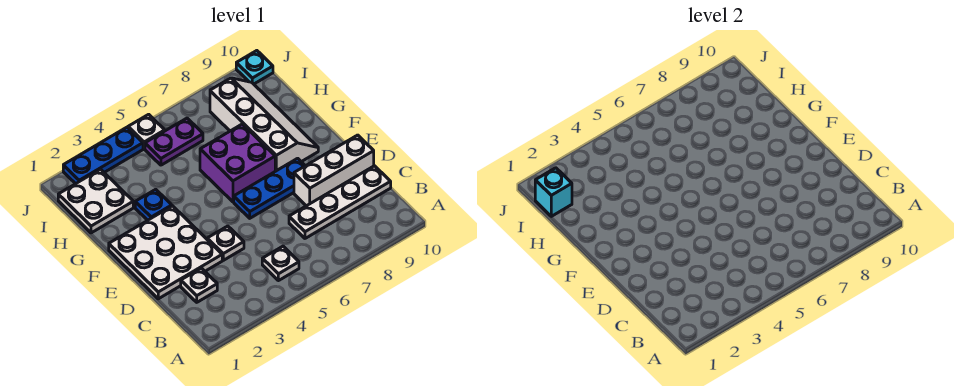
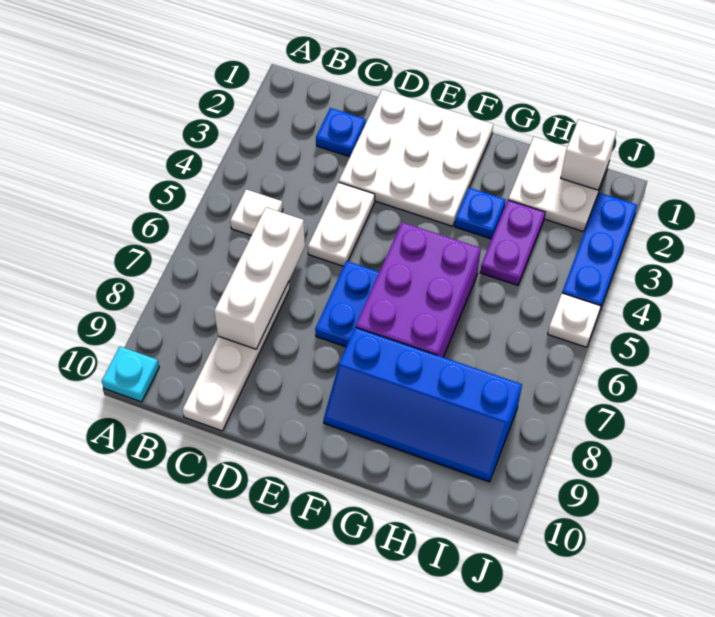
white plate C2 level 1 -> blue plate C2 level 1
white plate D4 level 1 -> white plate D4:D5 level 1
white brick D8:D10 level 1 -> white brick C6:C8 level 2
blue plate E6:E8 level 1 -> blue plate E6:E7 level 1
purple brick F6:G7 level 1 -> purple brick F5:G7 level 1
white slope F8:I9 level 1 top 8 -> blue slope F8:I9 level 1 top 8
cyan brick I1 level 2 -> white brick I1 level 2
purple plate I5:I6 level 1 -> purple plate H3:H4 level 1
cyan plate J10 level 1 -> cyan plate A10 level 1

